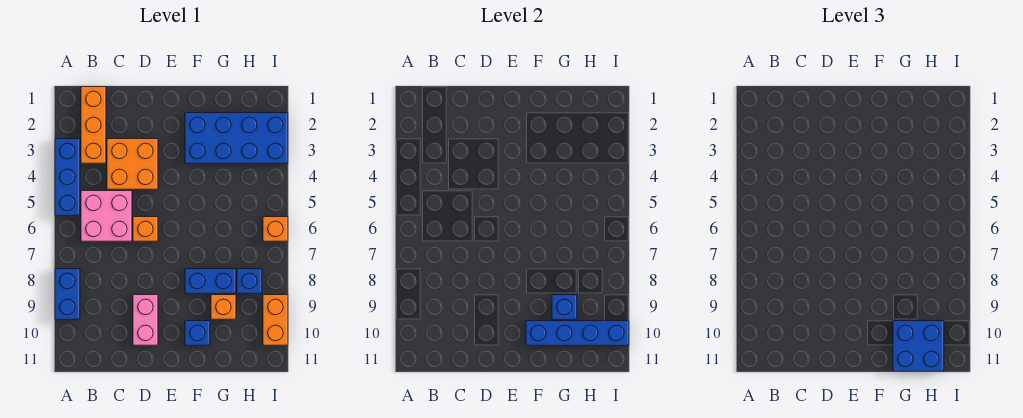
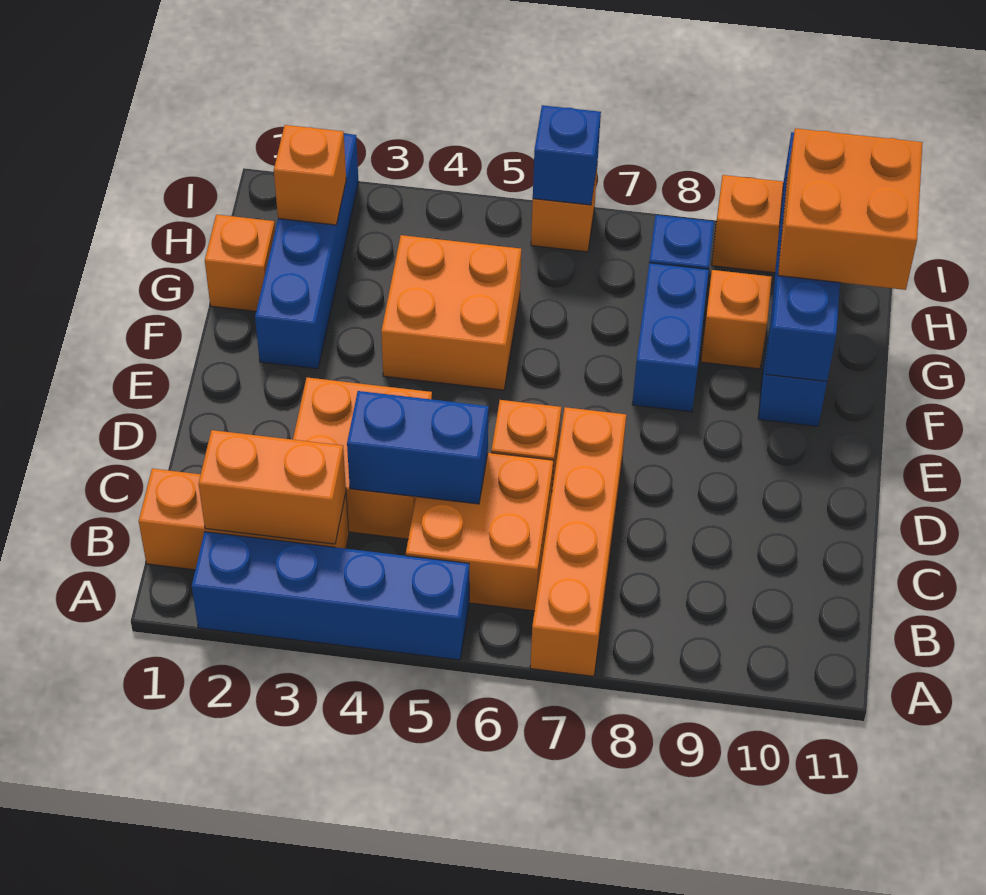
blue brick A3:A5 level 1 -> blue brick A2:A5 level 1
none -> orange brick A7:D7 level 1
blue brick A8:A9 level 1 -> blue brick C4:C5 level 2
none -> orange brick B2:B3 level 2
pink brick B5:C6 level 1 -> orange brick B5:C6 level 1
pink brick D9:D10 level 1 -> none
blue brick F2:I3 level 1 -> blue brick F2:I2 level 1
none -> orange brick F4:G5 level 1
none -> orange brick G1 level 1
blue brick G9 level 2 -> blue brick I6 level 2
blue brick G10:H11 level 3 -> orange brick G10:H11 level 3
none -> orange brick H2 level 2

